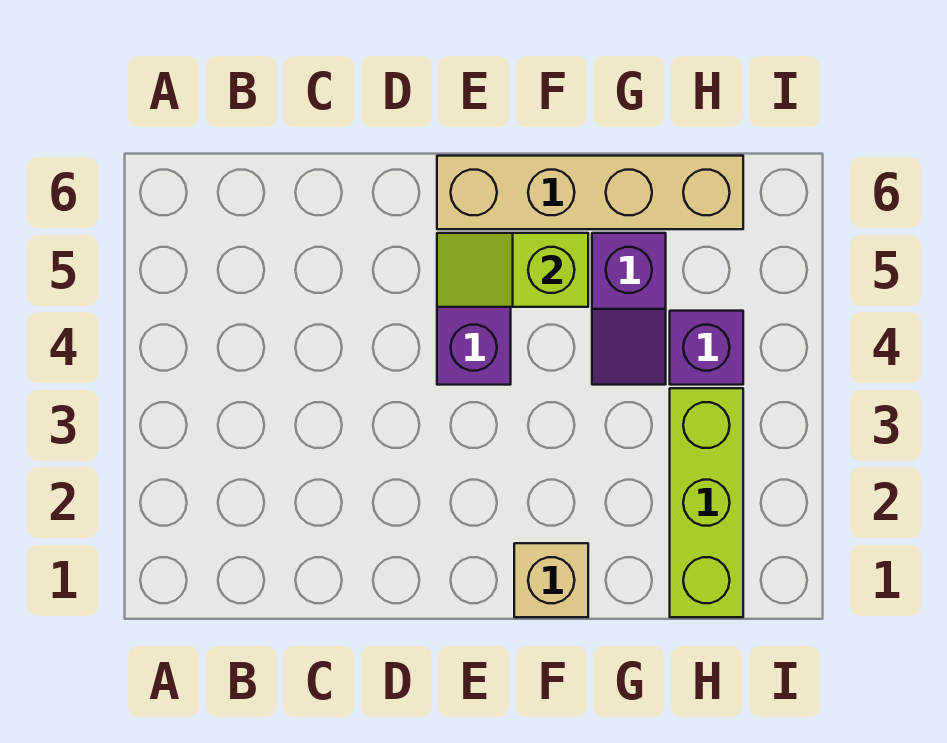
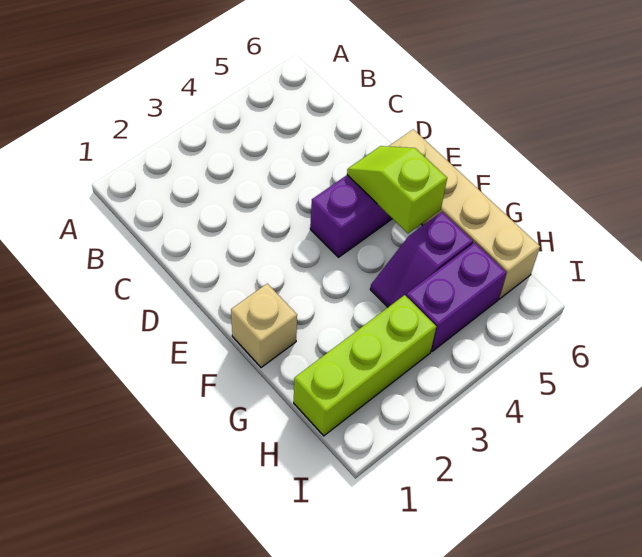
purple brick H4 level 1 -> purple brick H4:H5 level 1

